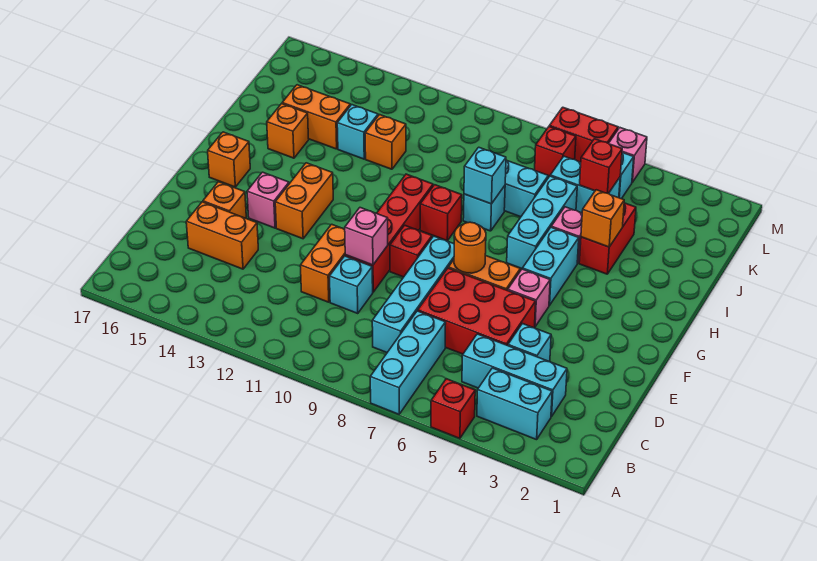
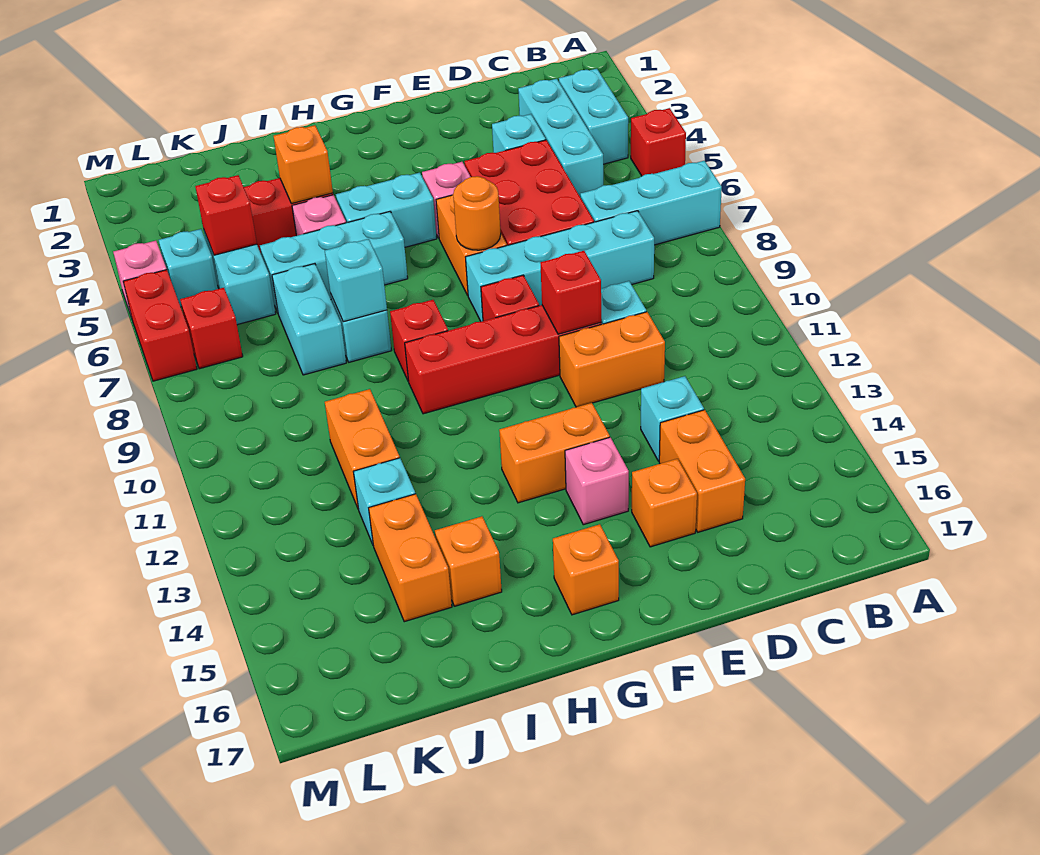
none -> cyan brick D13 level 1
pink brick E10 level 2 -> red brick E10 level 2
orange brick J12 level 1 -> orange brick J11:J12 level 1

